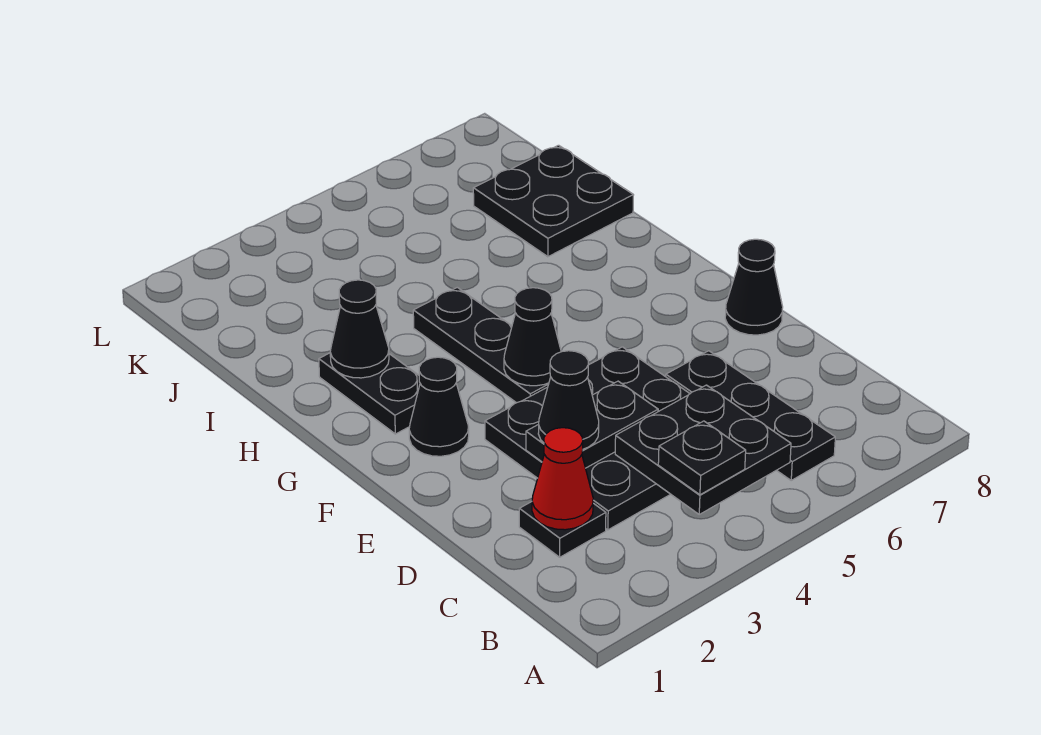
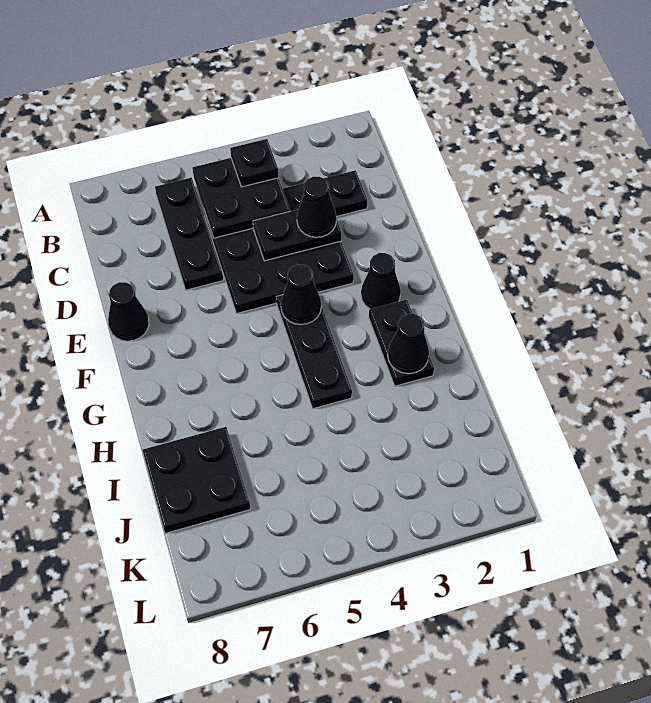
red cone C2 level 2 -> none

